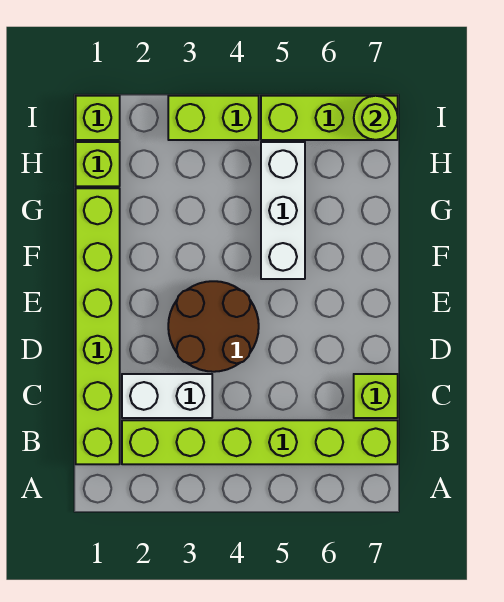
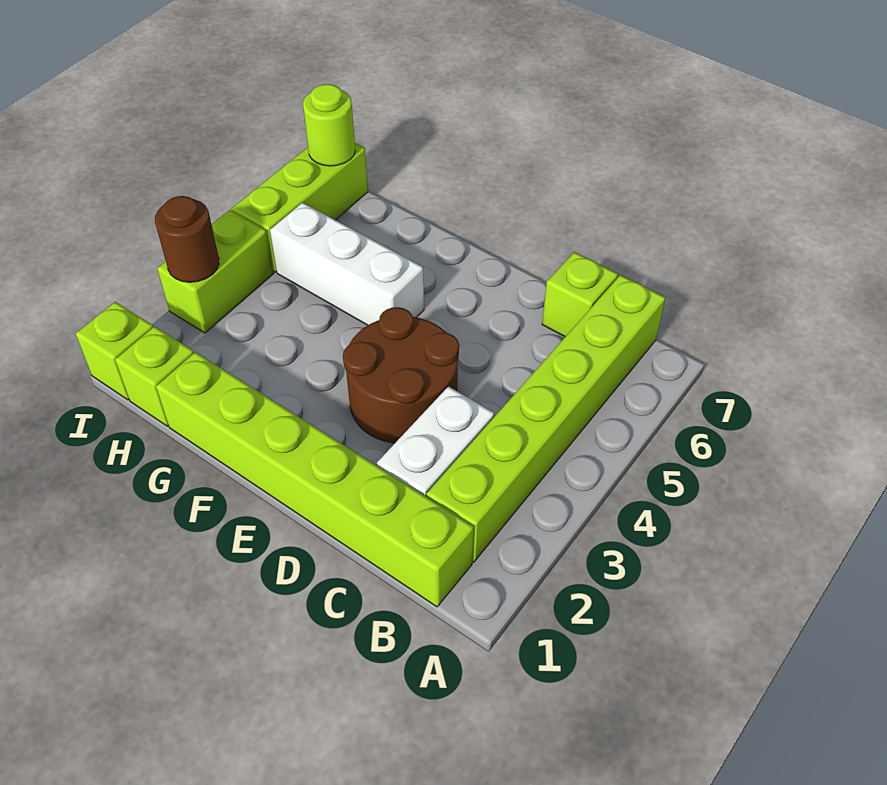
none -> brown round brick I3 level 2

